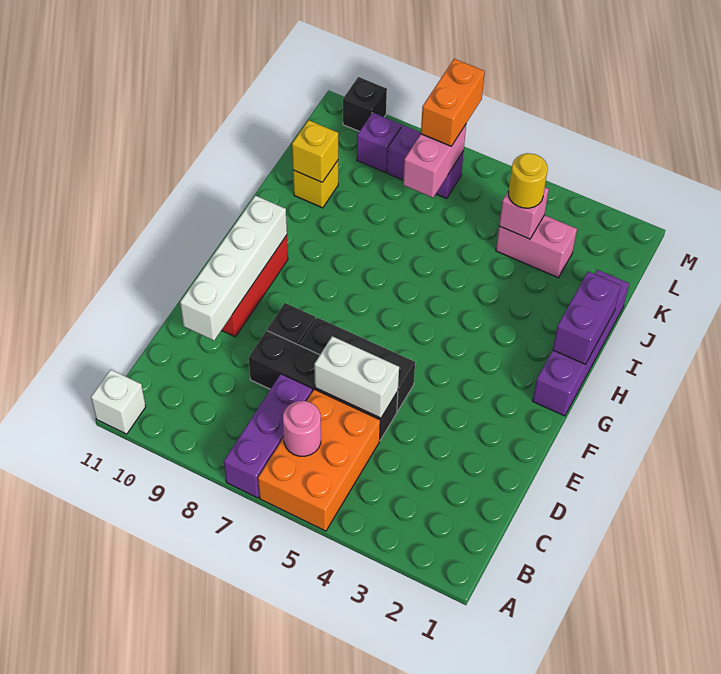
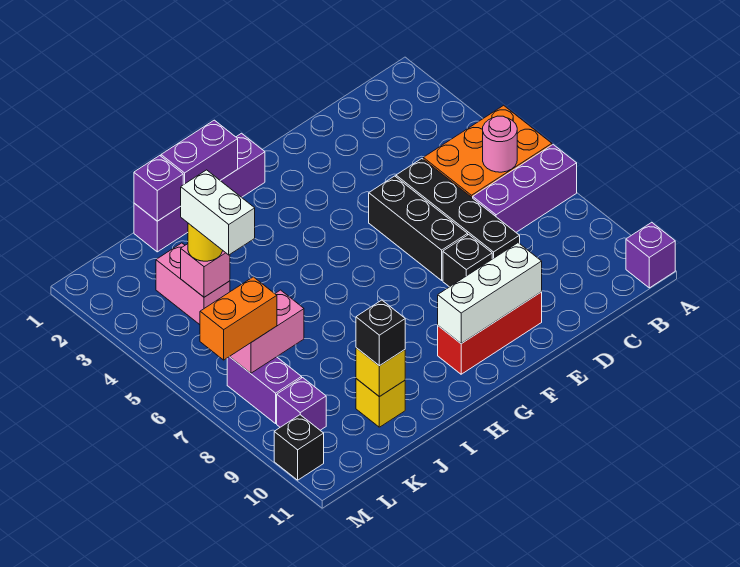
white brick A11 level 1 -> purple brick A11 level 1
white brick D5:D6 level 2 -> white brick K4:K5 level 4
white brick D10:G10 level 2 -> white brick E10:G10 level 2
none -> purple brick J1 level 2
none -> black brick J10 level 3

